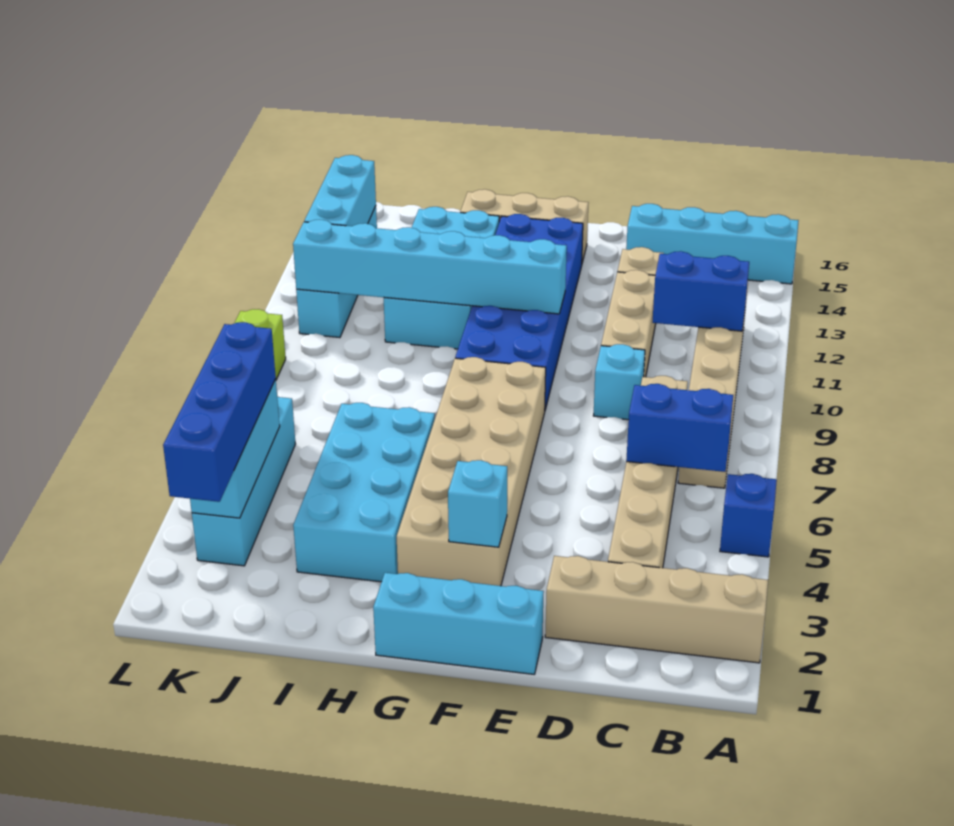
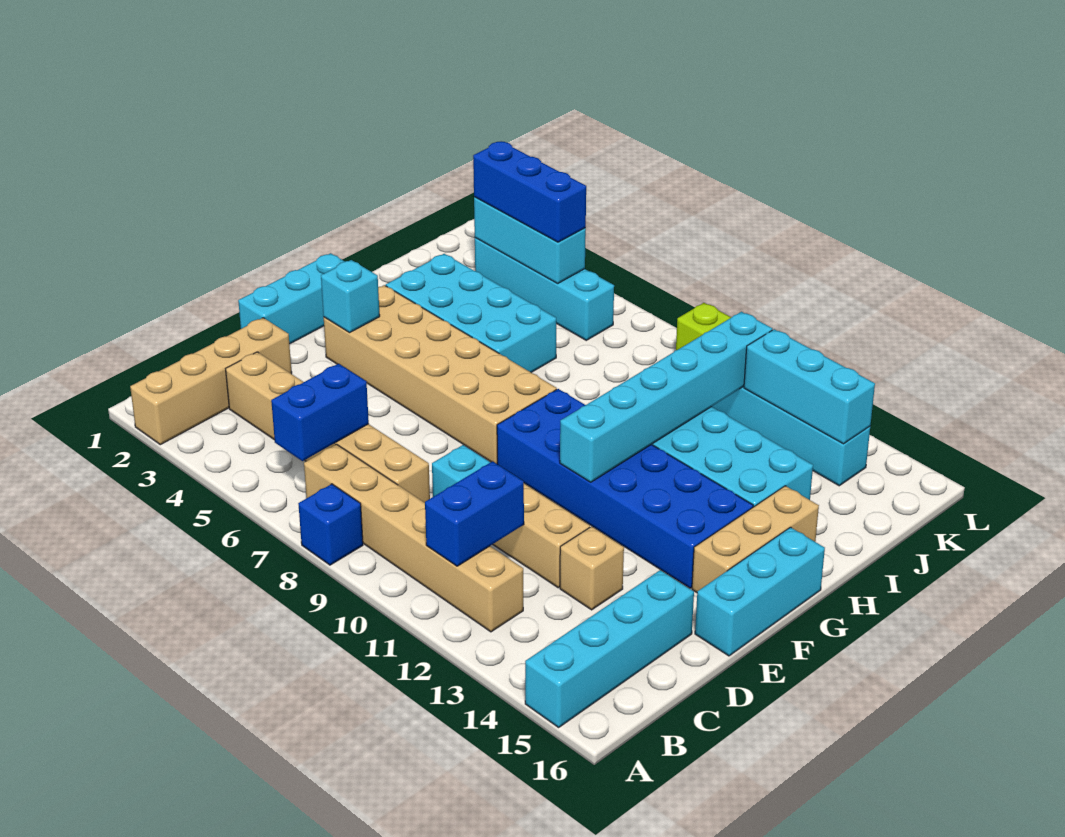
blue brick A5 level 1 -> blue brick A8 level 1
none -> cyan brick E16:G16 level 1
blue brick K2:K5 level 3 -> blue brick K3:K5 level 3

